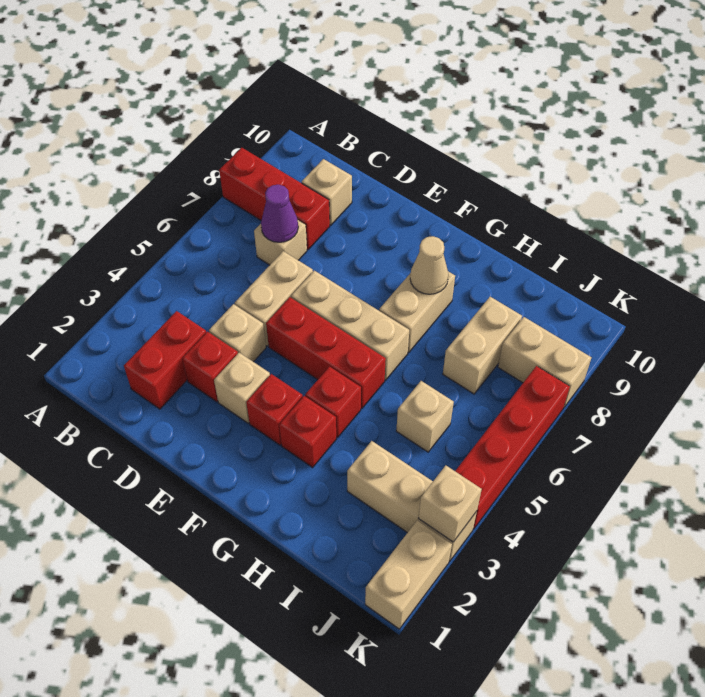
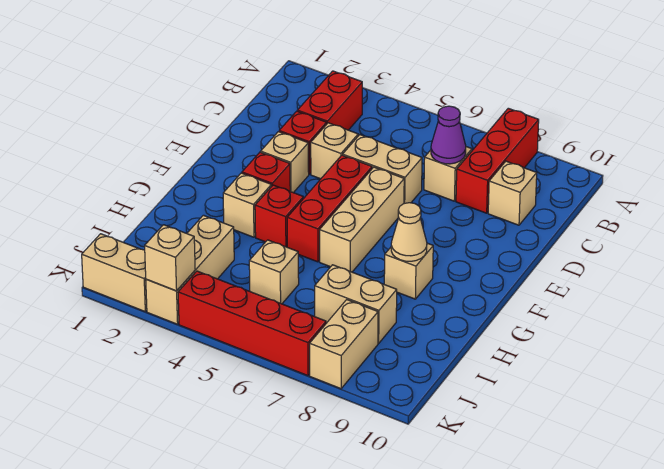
red brick C2:C3 level 1 -> red brick B3:C3 level 1
red brick G3 level 1 -> tan brick G3 level 1
tan brick G7:G8 level 1 -> tan brick G8 level 1

